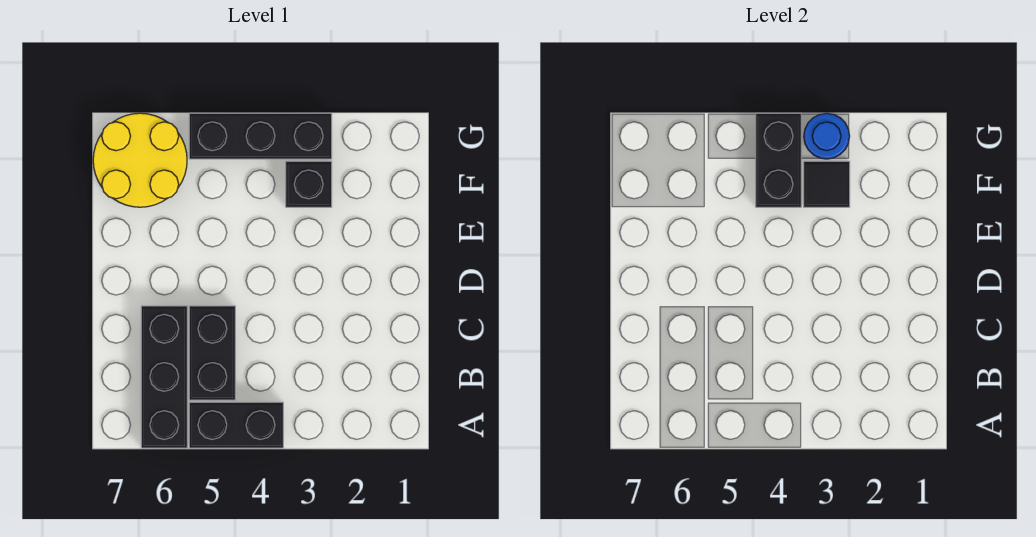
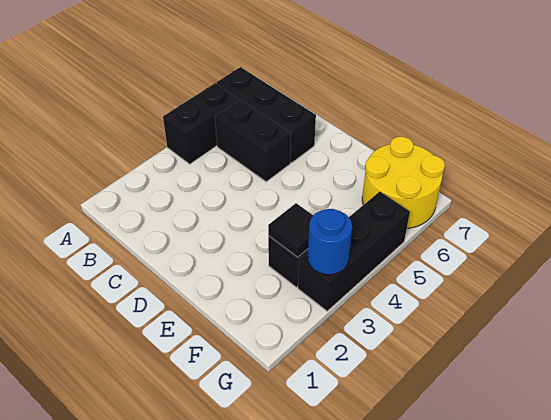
black brick F4:G4 level 2 -> none

